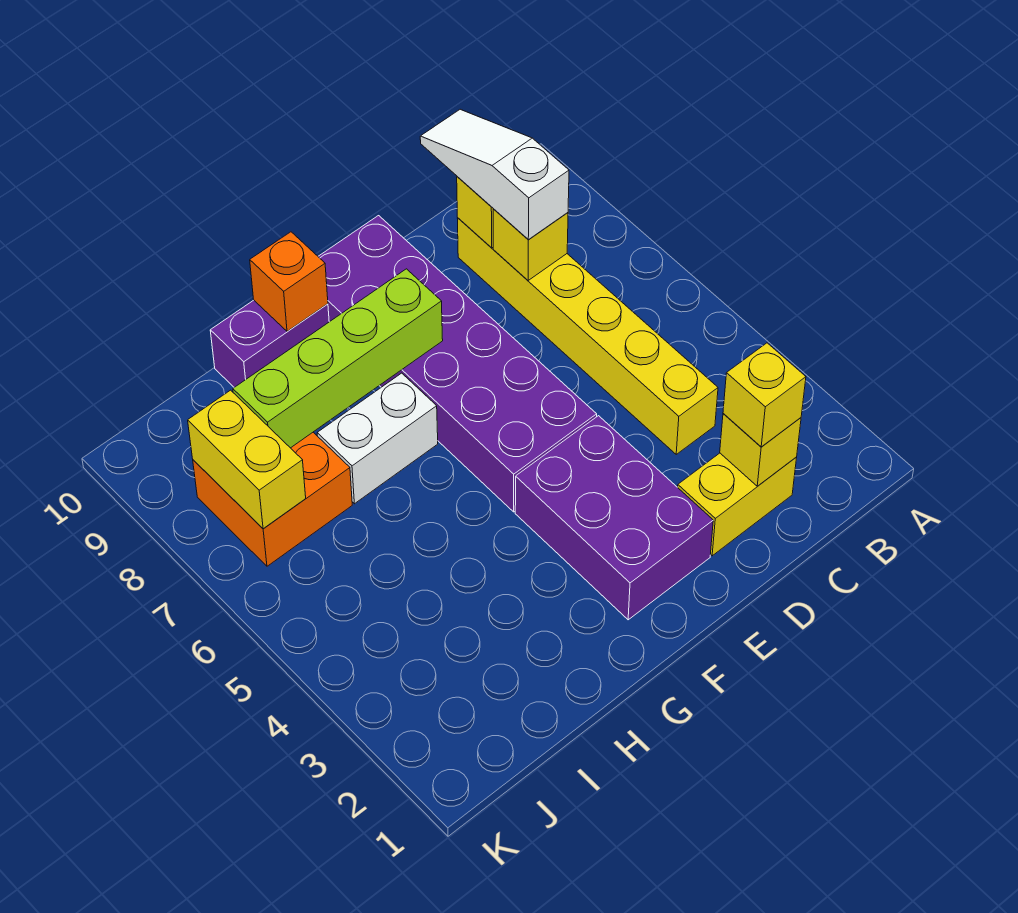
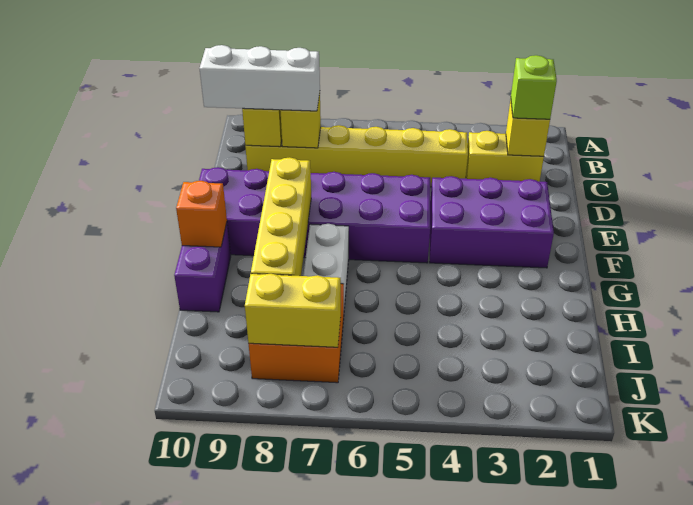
yellow brick C2:D2 level 1 -> yellow brick C2:C3 level 1
yellow brick C2 level 3 -> lime brick C2 level 3
white slope C8:C10 level 3 top 8 -> white brick C8:C10 level 3
lime brick F8:I8 level 2 -> yellow brick F8:I8 level 2

